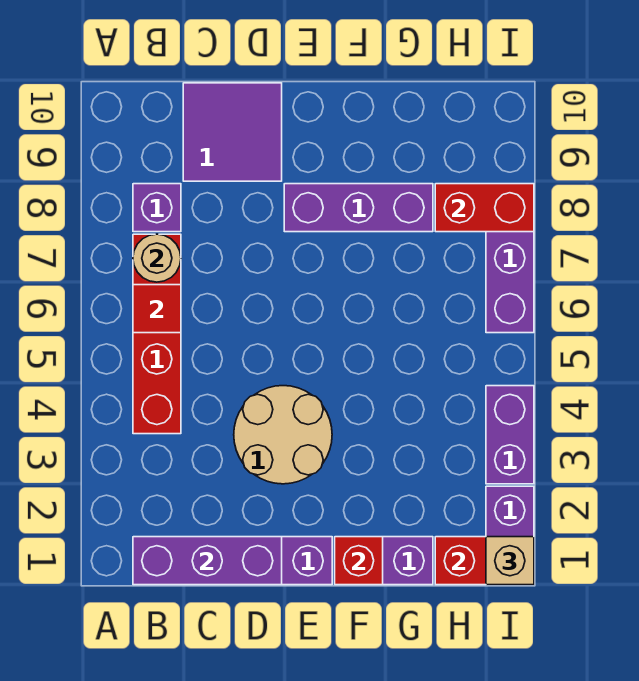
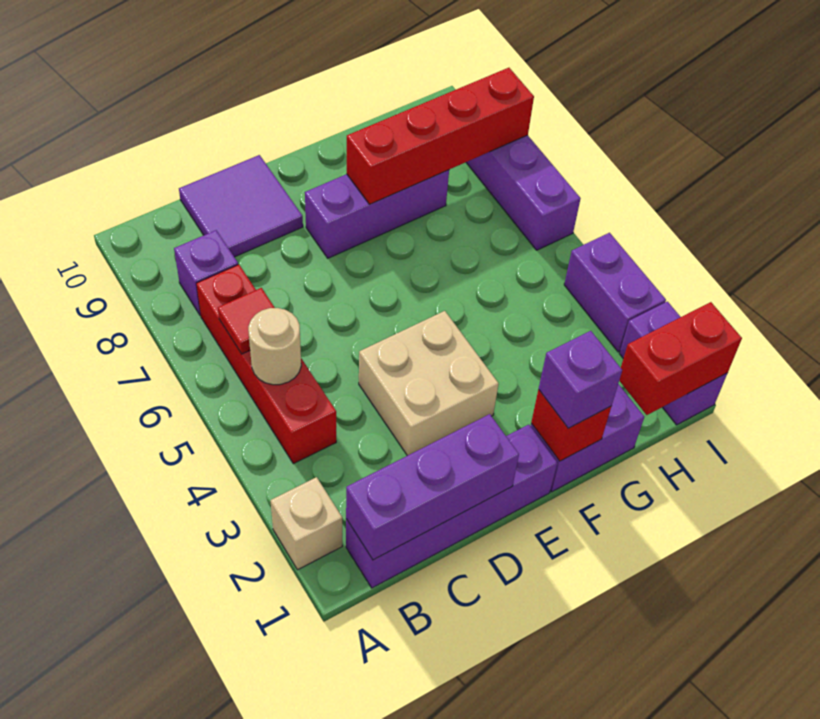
tan round brick B7 level 2 -> tan round brick B5 level 2
tan round brick D3:E4 level 1 -> tan brick D3:E4 level 1
none -> purple brick F1 level 3
red brick H8:I8 level 2 -> red brick F8:I8 level 2
tan brick I1 level 3 -> tan brick A2 level 1

